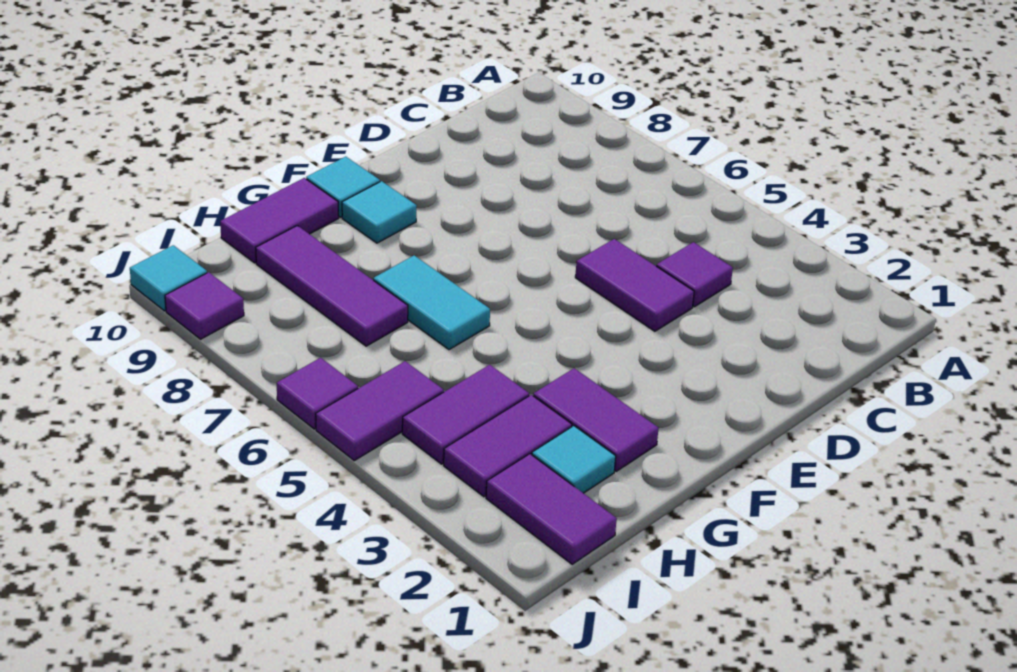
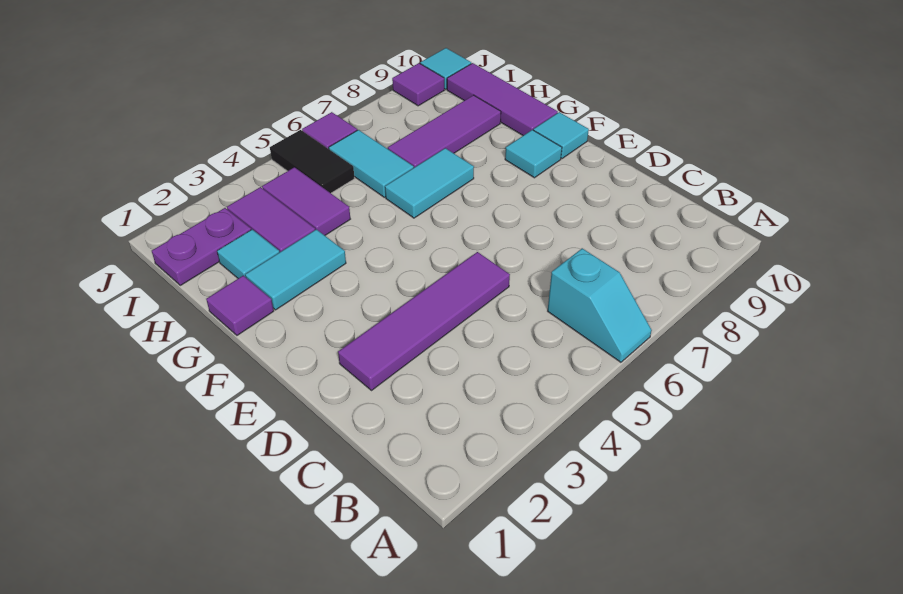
none -> cyan slope A6:B6 level 1 top B
purple tile C4 level 1 -> purple tile G1 level 1
purple tile D4:D5 level 1 -> purple tile D2:D5 level 1
purple tile G2:G3 level 1 -> cyan tile G2:G3 level 1
purple tile G10:H10 level 1 -> purple tile G10:I10 level 1
none -> cyan tile H6:I6 level 1
purple tile I1:I2 level 1 -> purple plate I1:I2 level 1
purple tile I5:J5 level 1 -> black tile I5:J5 level 1

